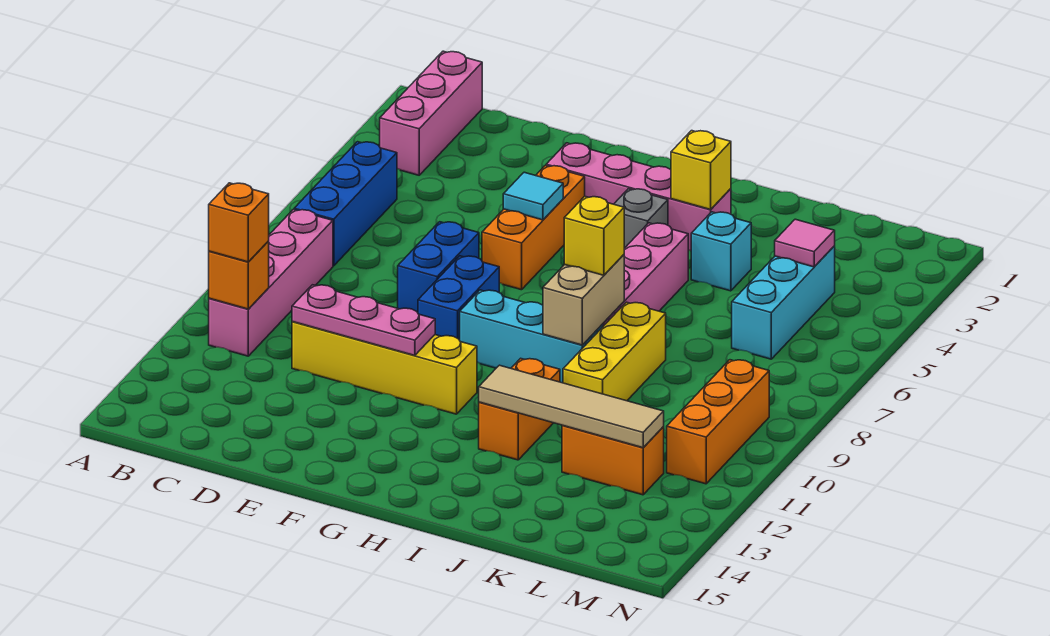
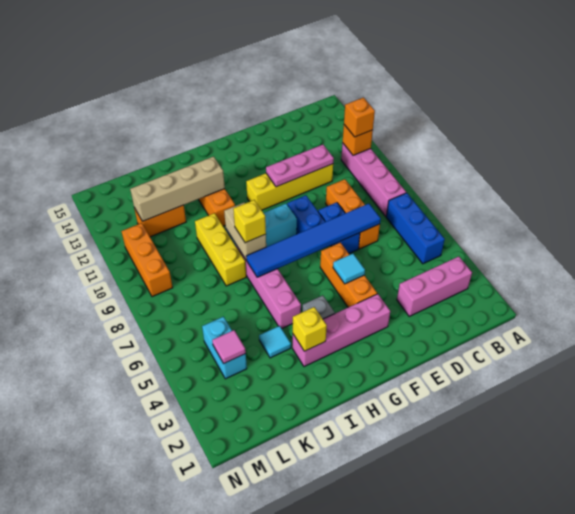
pink brick B1:B3 level 1 -> pink brick B3:D3 level 1
none -> orange brick D7:D9 level 1
none -> blue tile D7:I7 level 2
tan tile I12:L12 level 2 -> tan brick I12:L12 level 2
cyan brick J4 level 1 -> cyan tile J4 level 1
cyan brick L4:L6 level 1 -> cyan brick L4:L5 level 1

